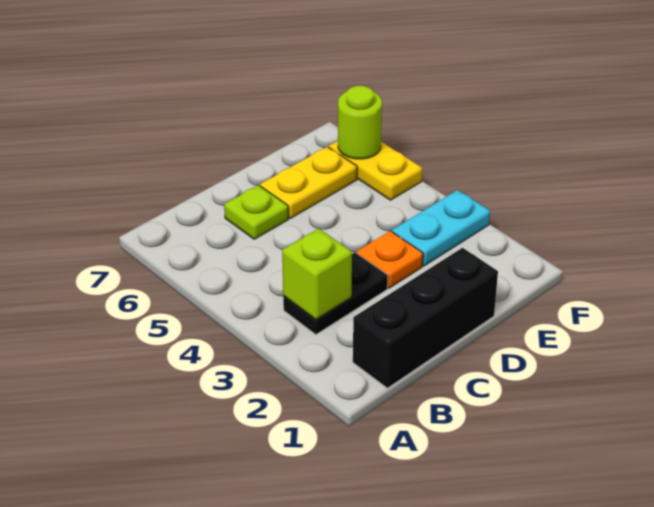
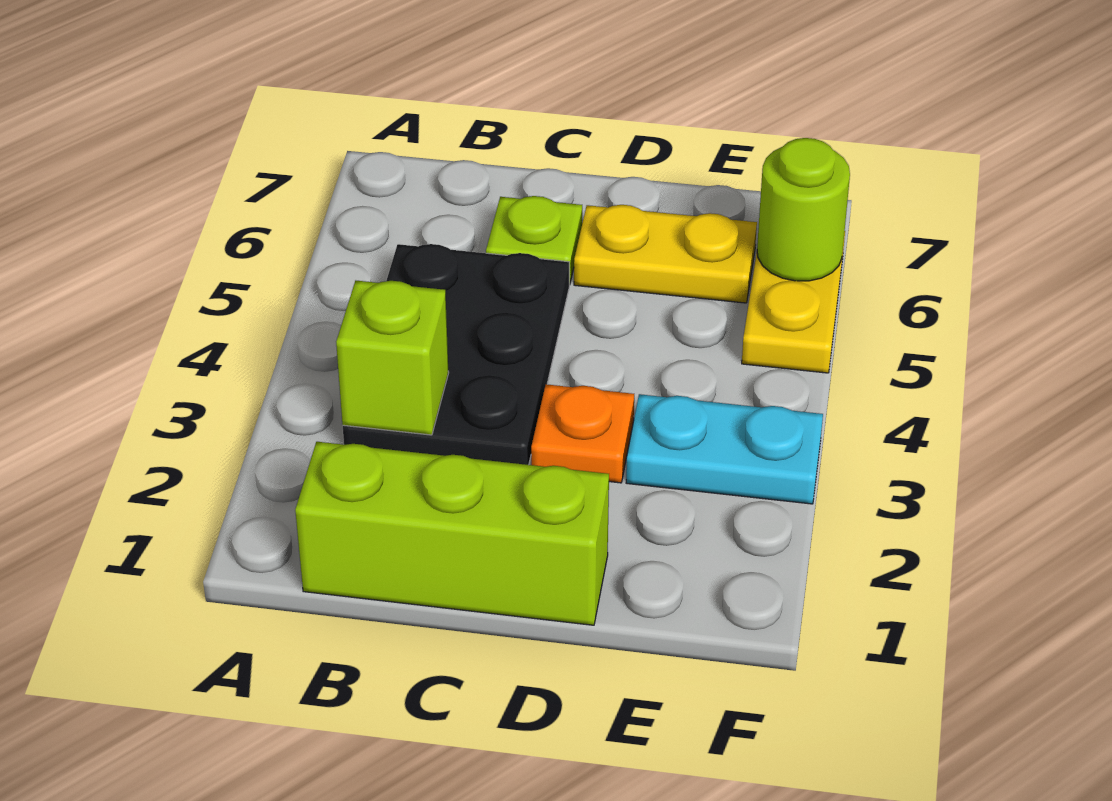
black brick B1:D1 level 1 -> lime brick B1:D1 level 1
black plate B3:C3 level 1 -> black plate B3:C5 level 1

